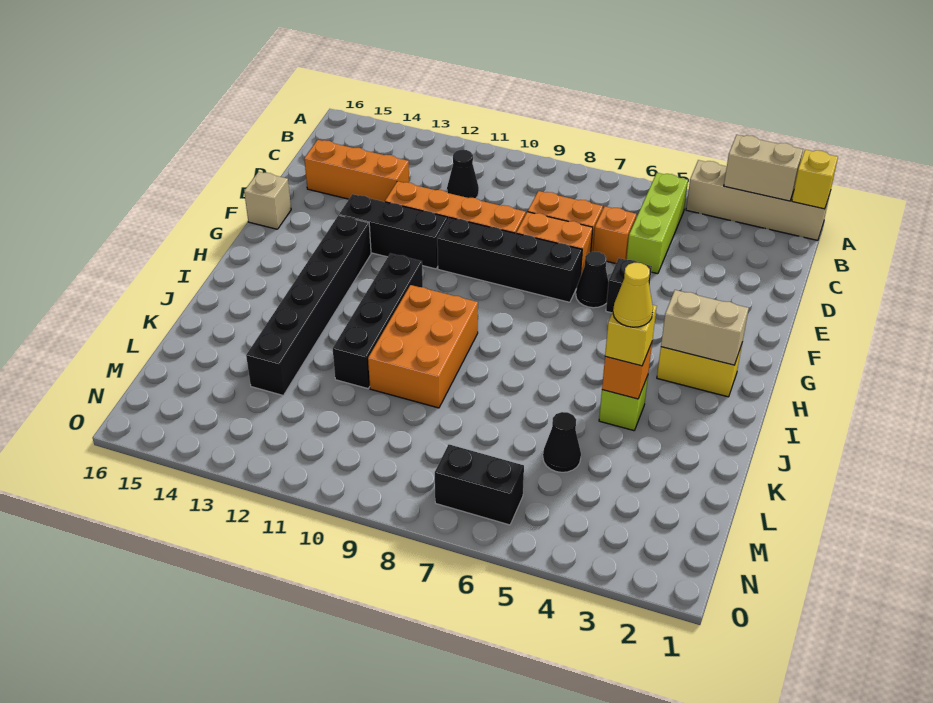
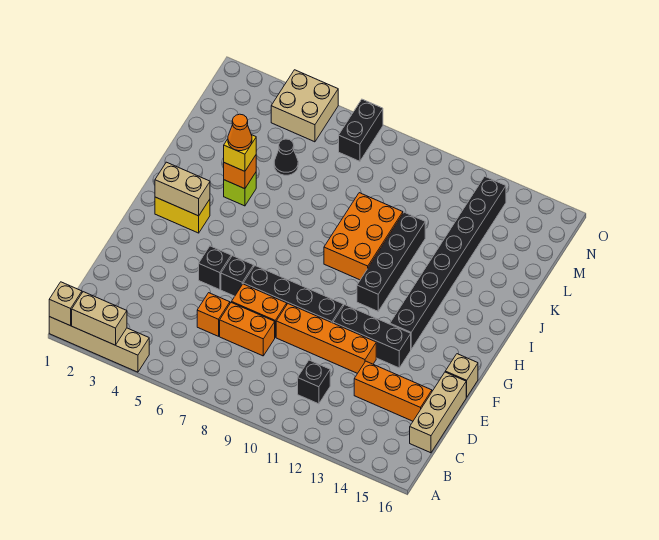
yellow brick A1 level 2 -> tan brick A1 level 2
lime brick B5:D5 level 1 -> none
black cone C11 level 1 -> black brick C11 level 1
none -> tan brick C16:E16 level 1
black cone F6 level 1 -> black brick F6 level 1
black brick G13:L13 level 1 -> black brick G13:N13 level 1
yellow cone J4 level 4 -> orange cone J4 level 4
none -> tan brick N4:O5 level 1
black brick N6:N7 level 1 -> black brick N7:O7 level 1

